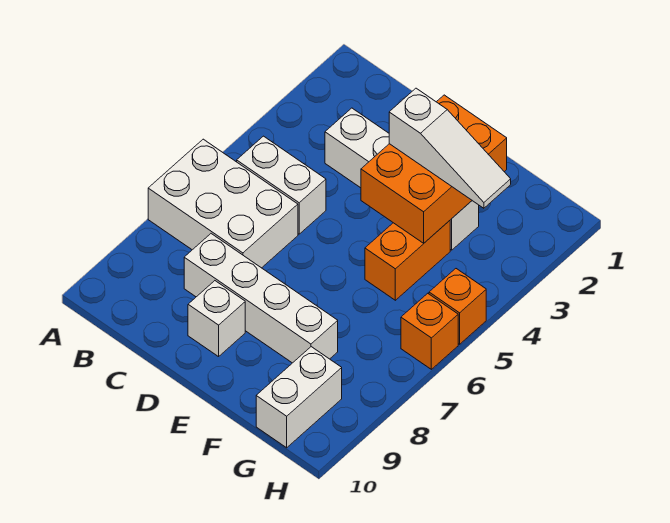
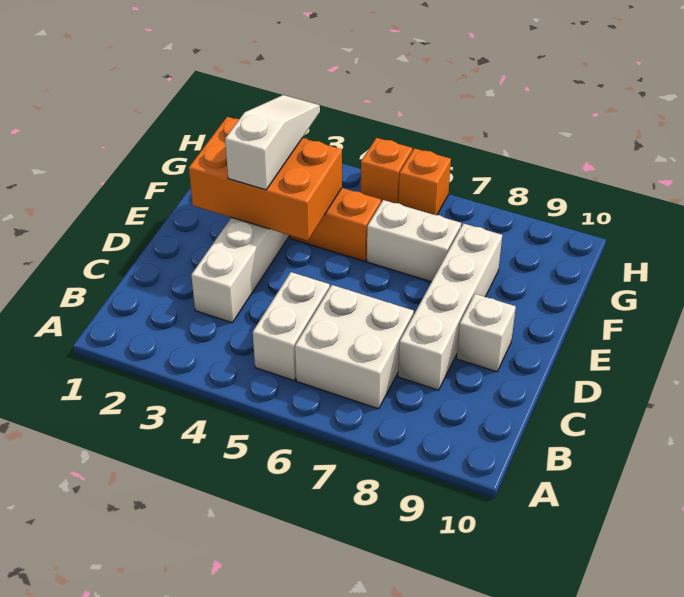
white brick A6:C7 level 1 -> white brick B6:C7 level 1
white brick G9:G10 level 1 -> white brick F6:F7 level 1

